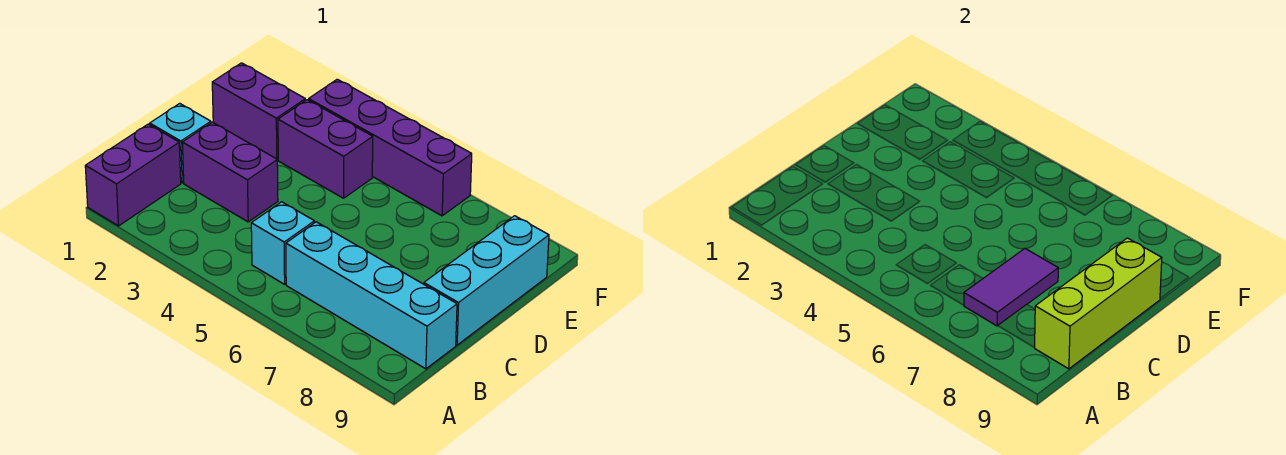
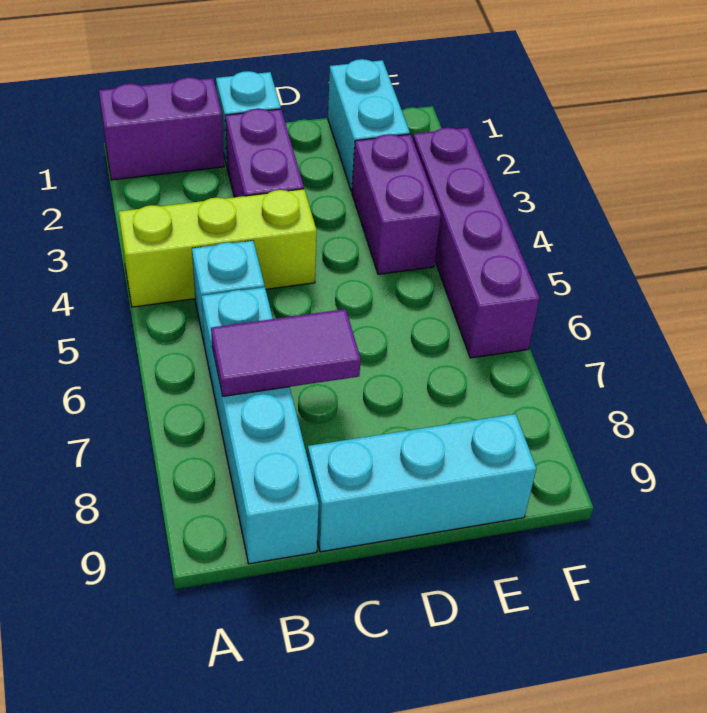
lime brick B9:D9 level 2 -> lime brick A4:C4 level 1
purple brick E1:E2 level 1 -> cyan brick E1:E2 level 1

